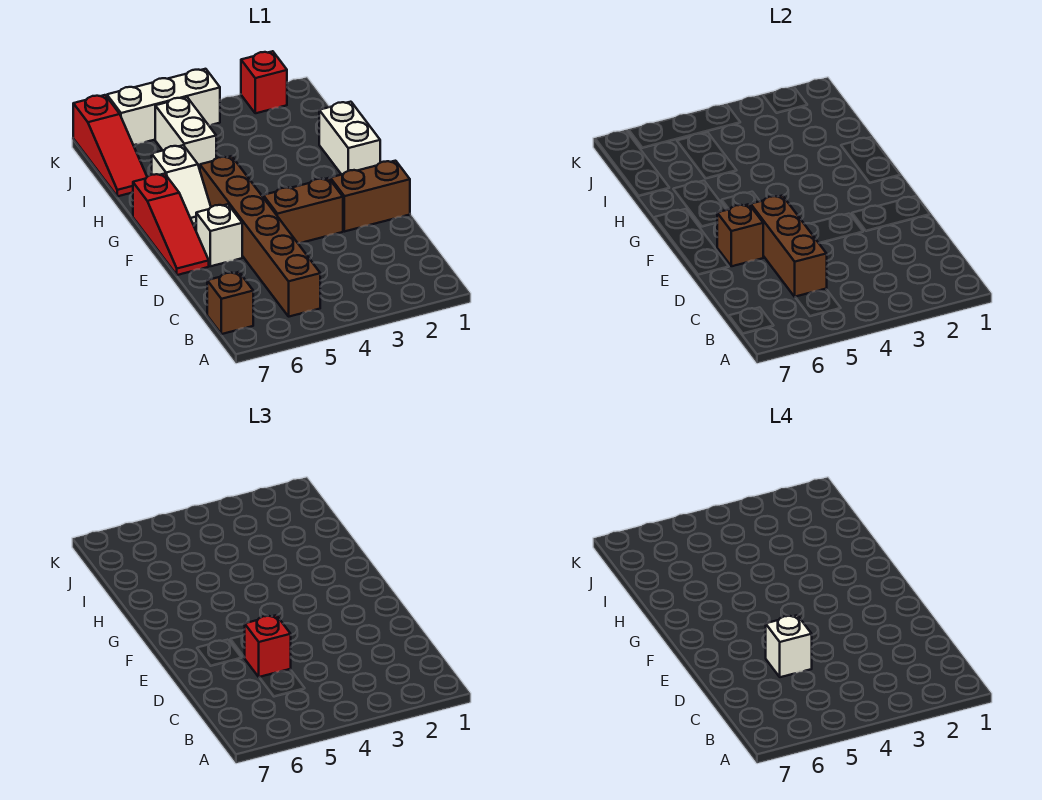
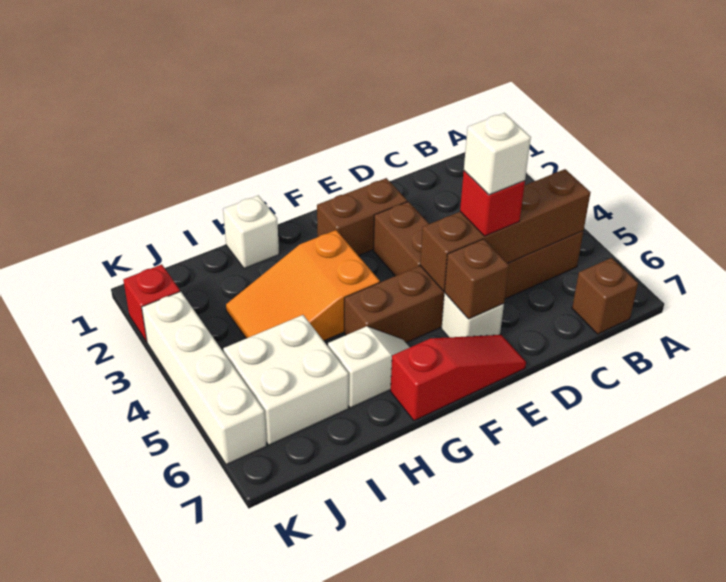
brown brick C5:E5 level 2 -> brown brick B5:E5 level 2
brown brick E1:E2 level 1 -> brown brick E2:F2 level 1
white brick G1:H1 level 1 -> white brick H1 level 1
none -> orange slope G3:I4 level 1 top G
white brick I5:J5 level 1 -> white brick I5:J6 level 1
red slope I7:K7 level 1 top K -> none
white brick K4:K6 level 1 -> white brick K3:K6 level 1

